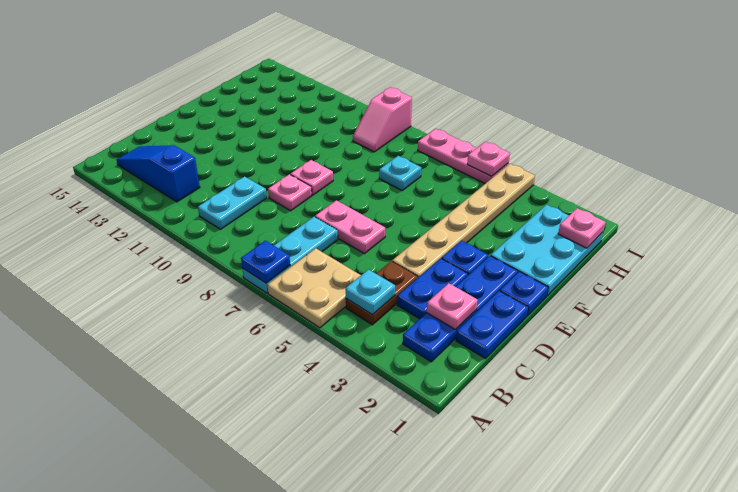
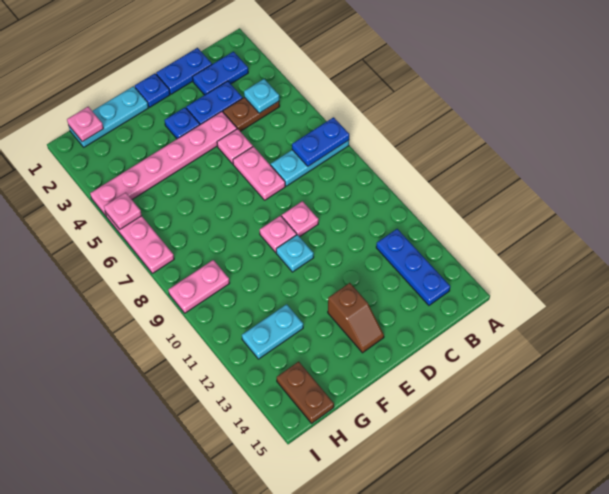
tan plate A5:B6 level 1 -> none
blue plate A7 level 2 -> blue plate A7:B7 level 2
blue plate B2:E2 level 1 -> blue plate B2:C2 level 1
cyan plate B10:C10 level 1 -> cyan plate G12:H12 level 1
blue slope B12:B14 level 1 top 12 -> blue plate B12:B14 level 1
pink plate C2 level 2 -> pink plate D5 level 1
tan plate D4:I4 level 1 -> pink plate D4:I4 level 1
none -> brown slope E13:E14 level 1 top 13
cyan plate F1:H2 level 1 -> cyan plate F1:H1 level 1
cyan plate G7 level 1 -> cyan plate E10 level 1
pink slope H9:I9 level 1 top I -> pink plate H9:I9 level 1
none -> brown plate H14:H15 level 1

